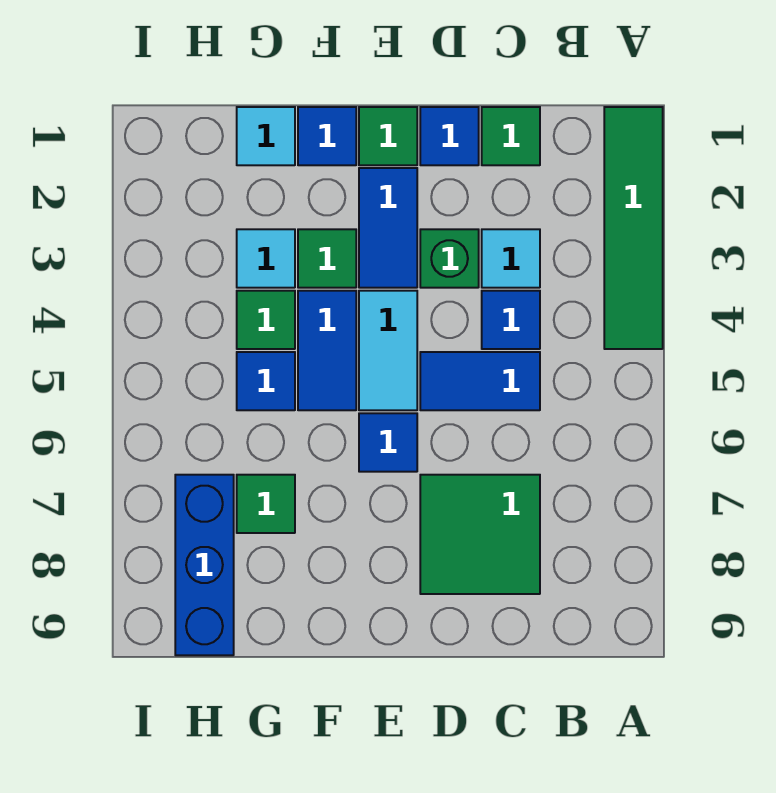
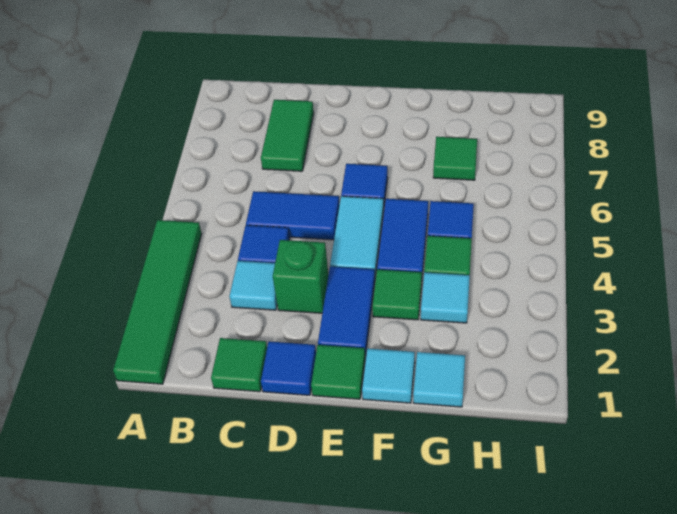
green tile C7:D8 level 1 -> green tile C7:C8 level 1
blue tile F1 level 1 -> cyan tile F1 level 1
blue brick H7:H9 level 1 -> none

